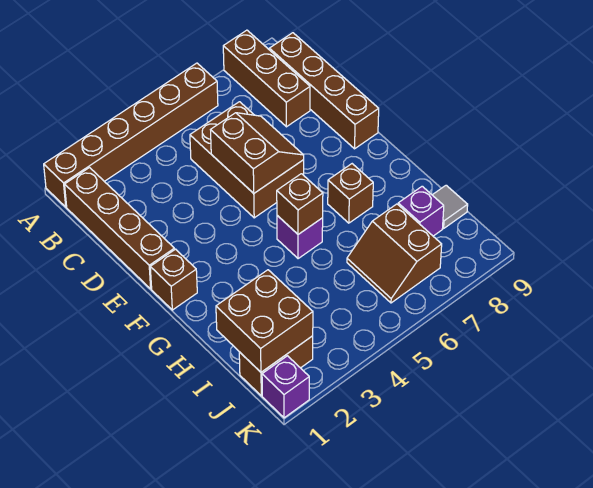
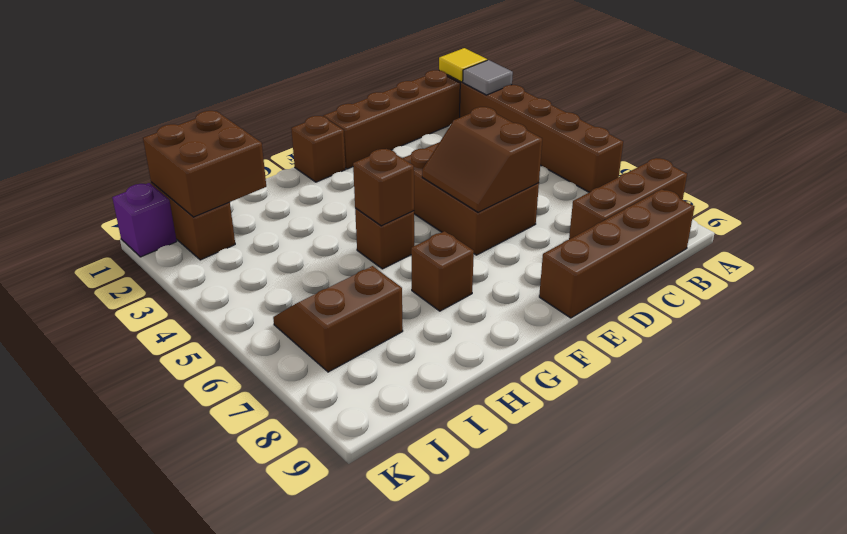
none -> yellow tile A1 level 2
brown brick C5:E6 level 1 -> brown brick D4:E6 level 1
brown slope D5:E6 level 2 top 5 -> brown slope D5:E6 level 2 top D
purple brick G5 level 1 -> brown brick G5 level 1
purple brick I8 level 1 -> none
grey tile I9 level 1 -> grey tile A2 level 2

